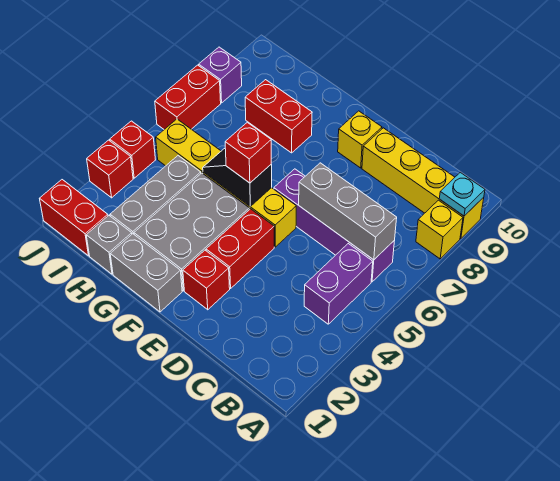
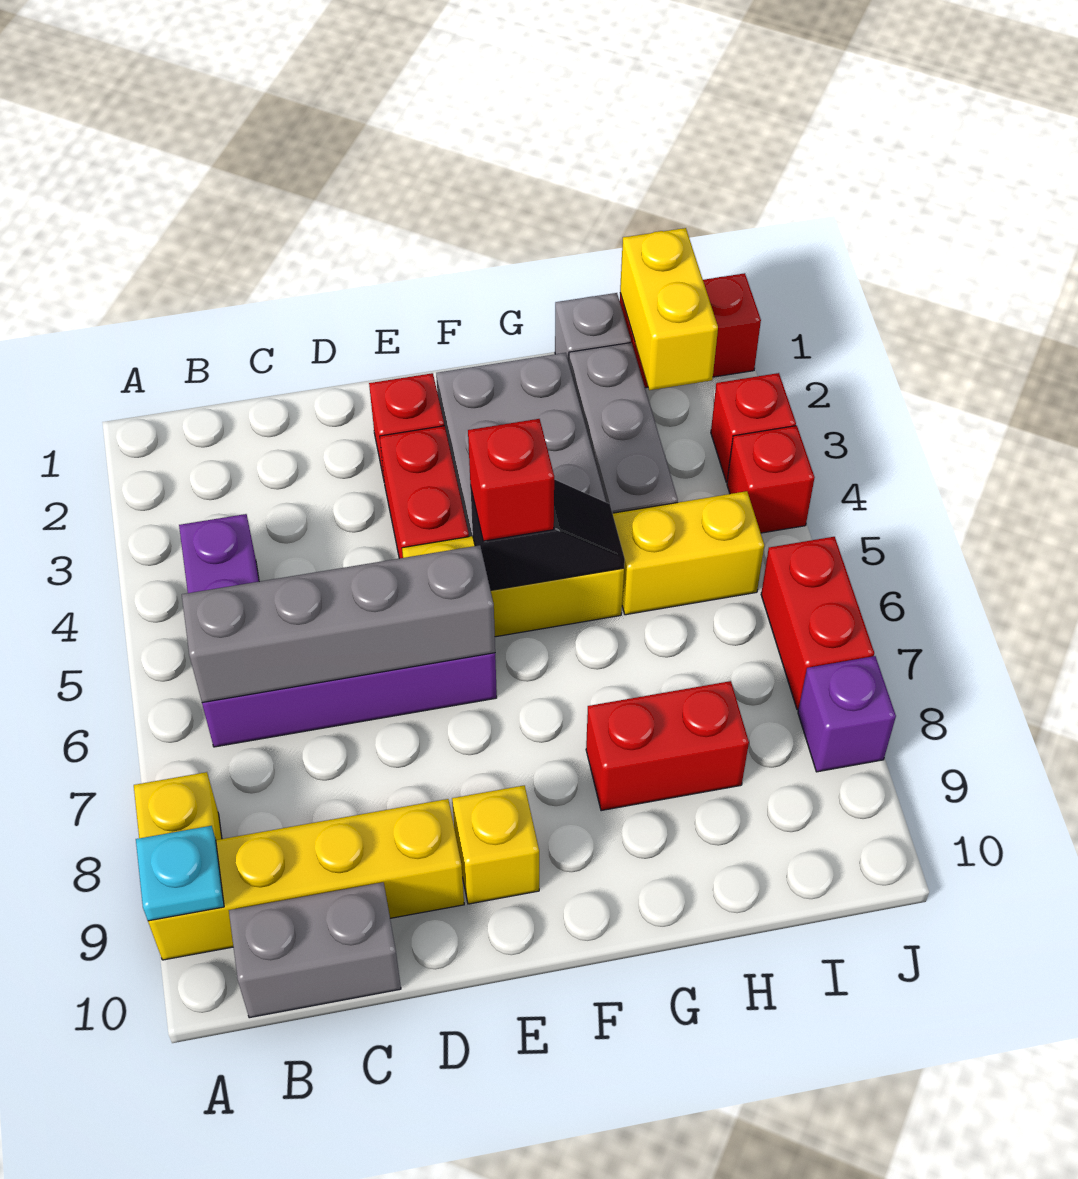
grey brick B6:D6 level 2 -> grey brick B6:E6 level 2
grey brick F1:G1 level 1 -> grey brick B10:C10 level 1
none -> yellow brick I1:I2 level 2

